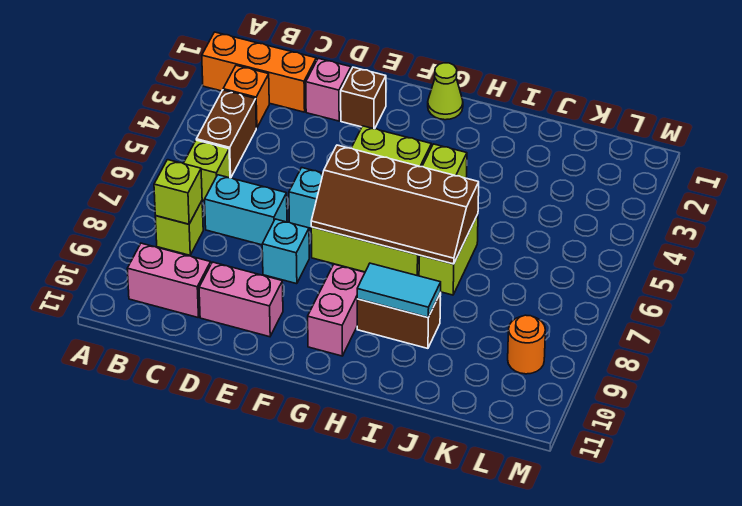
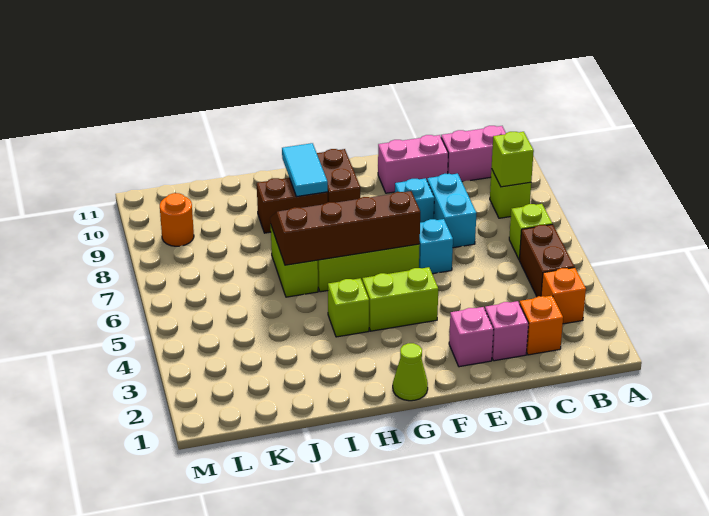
orange brick A2:C2 level 1 -> orange brick C2 level 1
cyan brick C7:D7 level 1 -> cyan brick D7:D8 level 1
brown brick E2 level 1 -> pink brick E2 level 1
pink brick G9:G10 level 1 -> brown brick G9:G10 level 1
cyan tile H9:I9 level 2 -> cyan tile H9:H10 level 2

